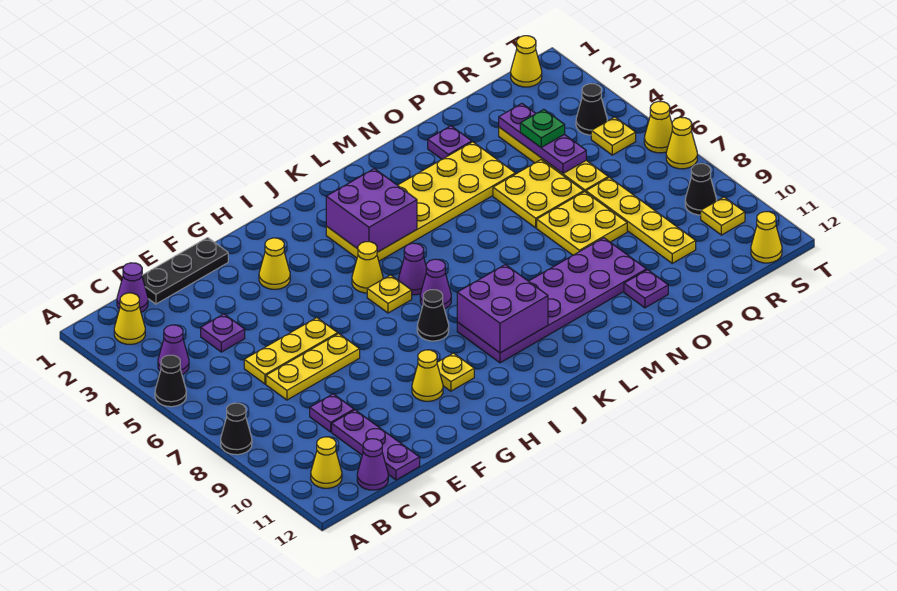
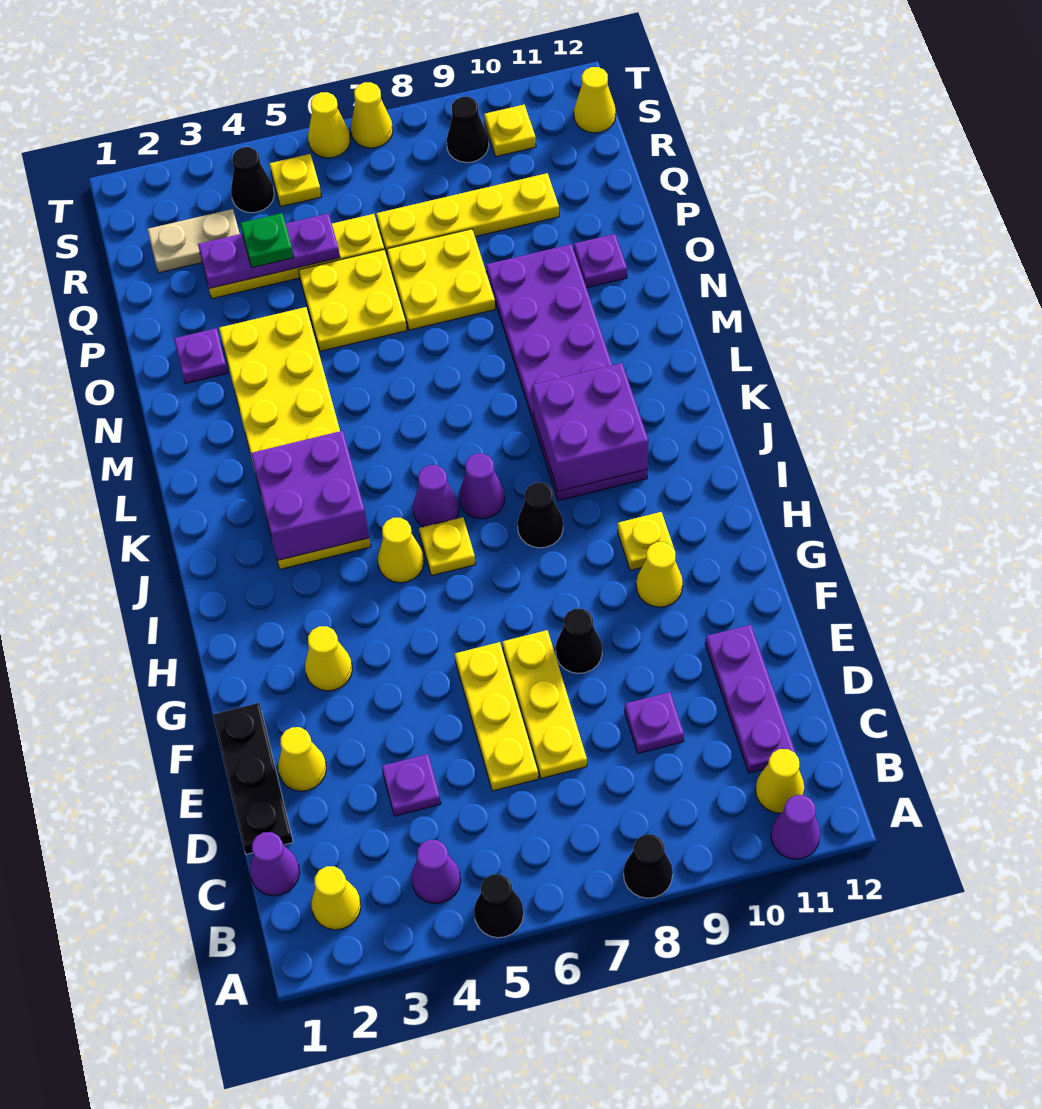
purple cone C12 level 1 -> purple cone A11 level 1
purple plate D10:D12 level 1 -> purple plate C11:E11 level 1
none -> black cone F8 level 1
none -> tan plate R2:R3 level 1
yellow cone S1 level 1 -> yellow cone E2 level 1

